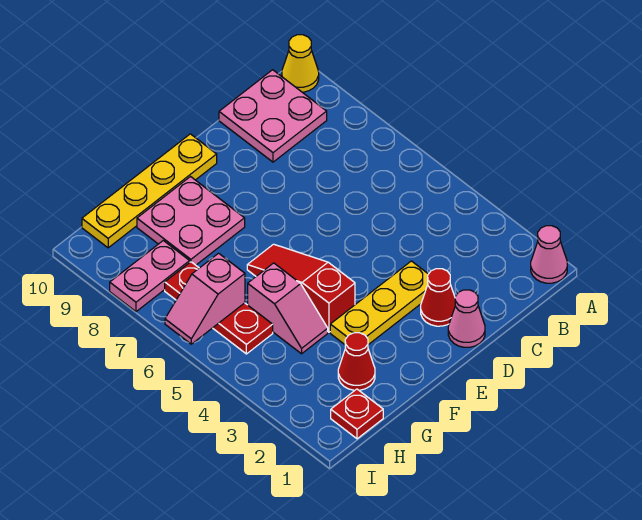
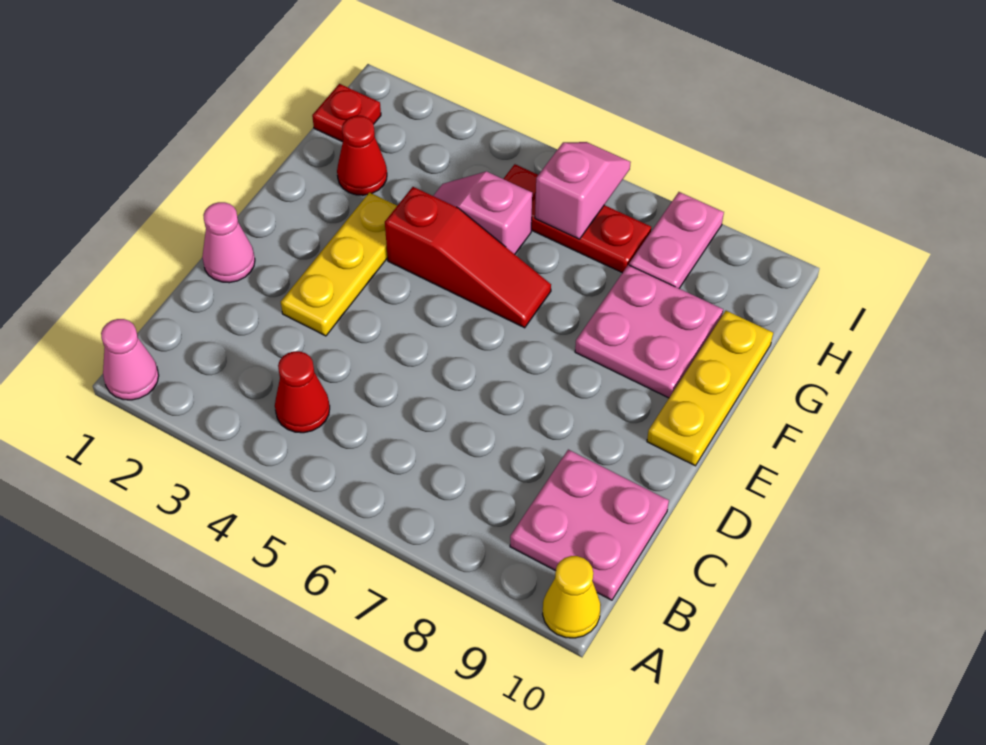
red cone D2 level 1 -> red cone B4 level 1
yellow plate E10:H10 level 1 -> yellow plate E10:G10 level 1

